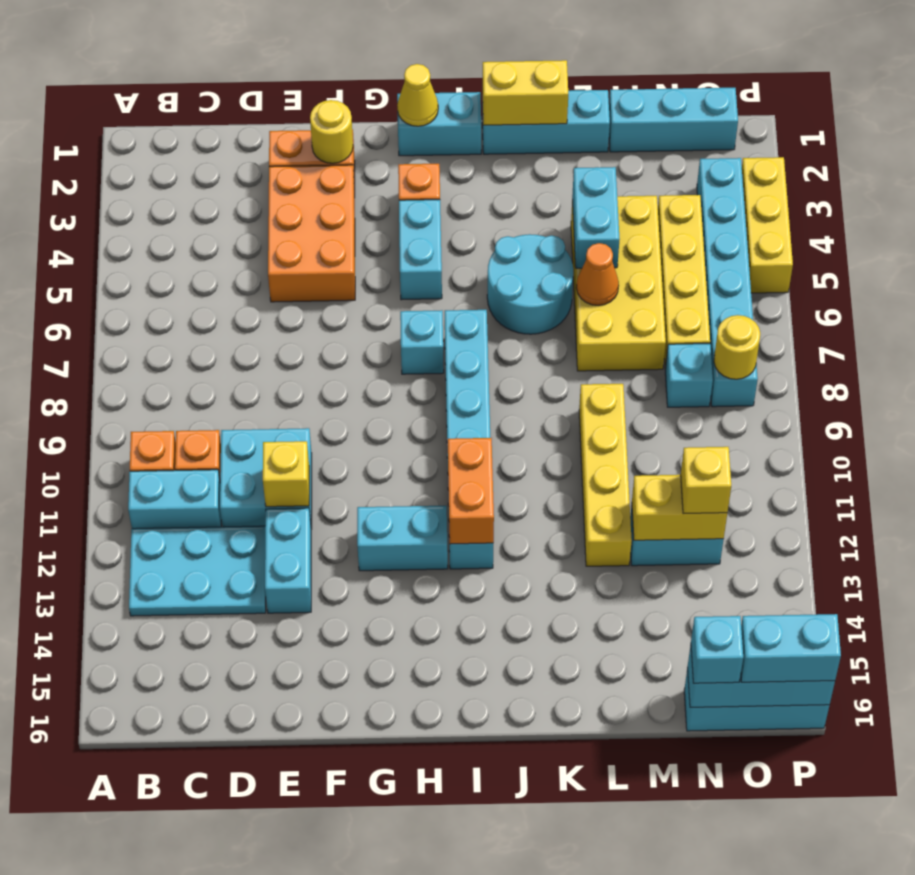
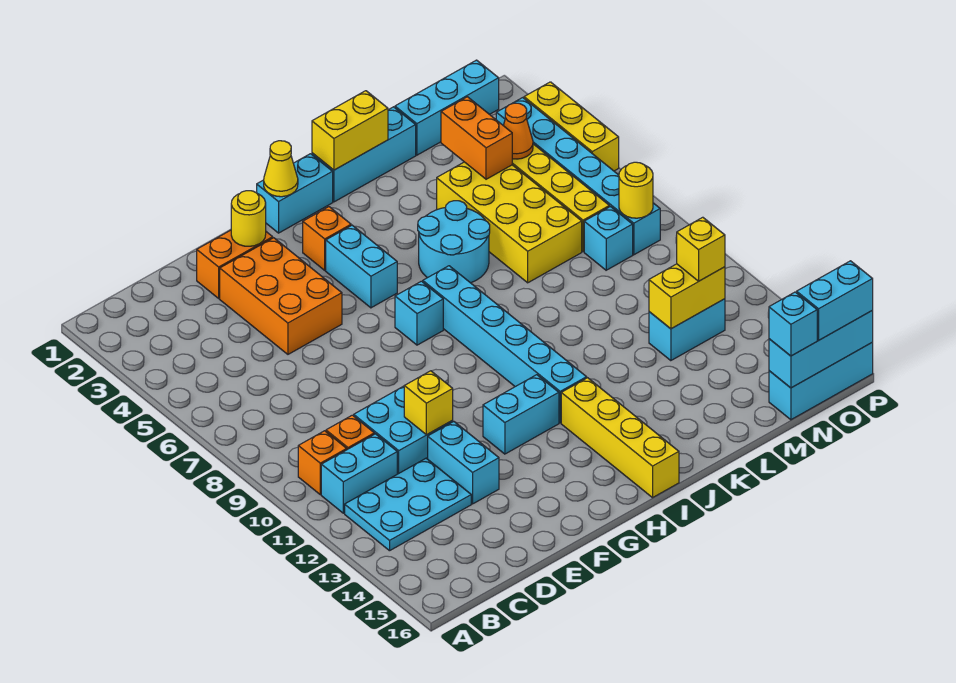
orange brick I11:I12 level 2 -> orange brick M3:M4 level 2
cyan brick L4:L5 level 2 -> none
orange cone L6 level 2 -> orange cone N4 level 2
yellow brick L9:L12 level 1 -> yellow brick I13:I16 level 1

